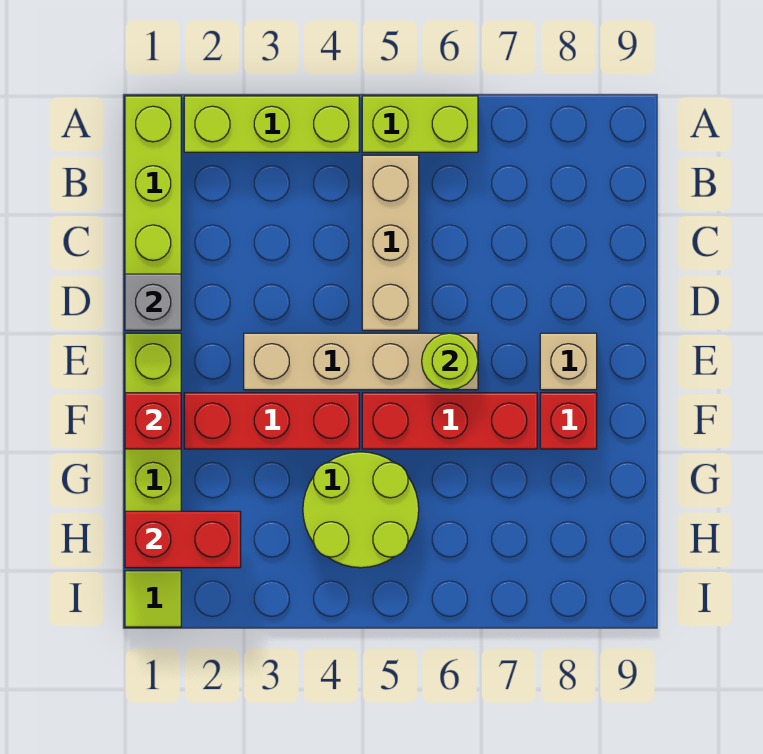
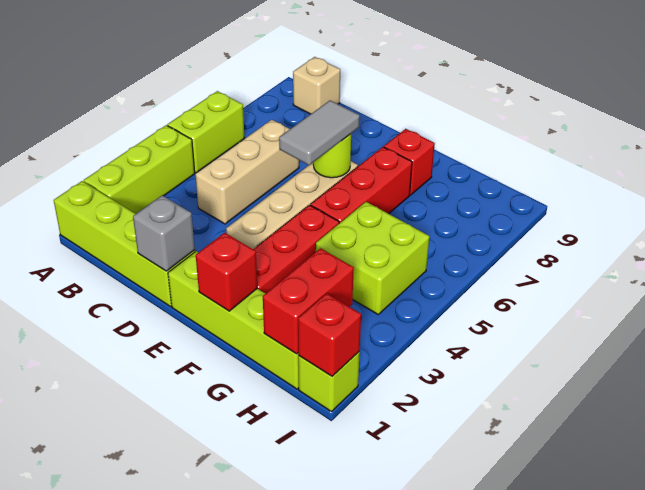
tan brick B5:D5 level 1 -> tan brick C4:C6 level 1
none -> grey tile E5:E6 level 3
tan brick E8 level 1 -> tan brick B9 level 1
lime round brick G4:H5 level 1 -> lime brick G4:H5 level 1
lime tile I1 level 1 -> lime brick I1 level 1
none -> red brick I1 level 2

